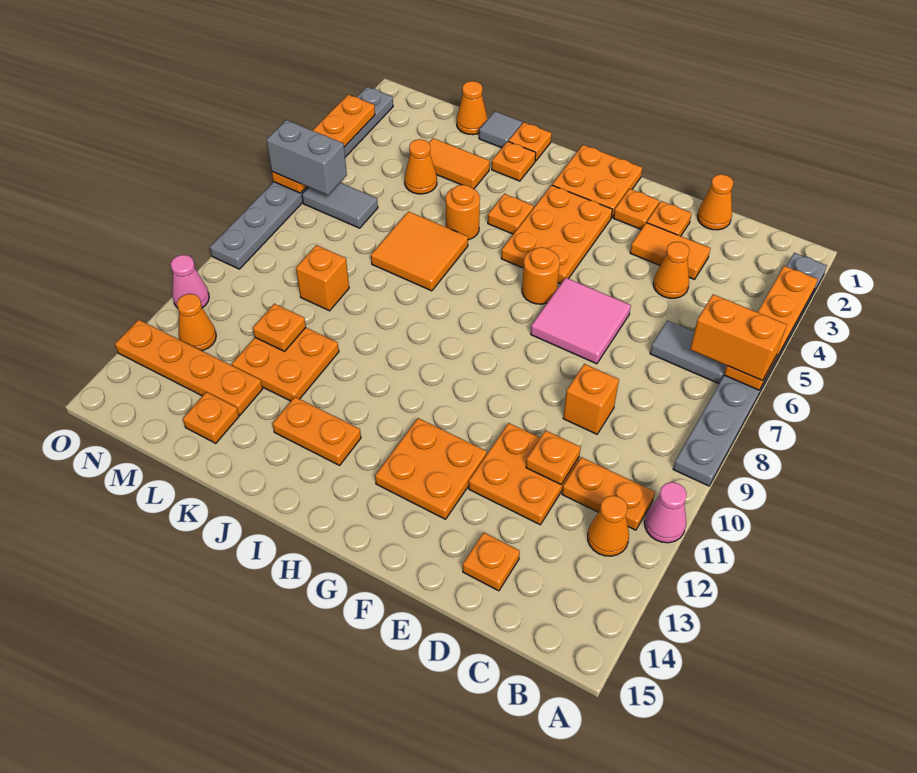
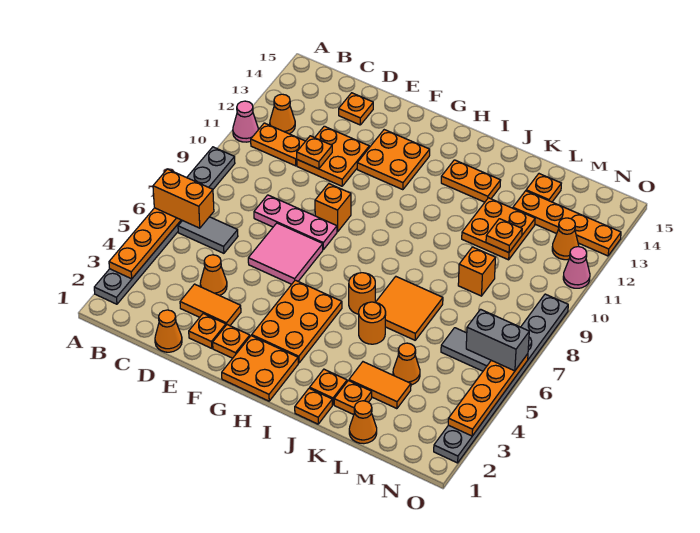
none -> pink plate D8:F8 level 1
orange brick D9 level 1 -> orange brick F9 level 1
orange round brick G6 level 1 -> orange round brick I6 level 1
orange plate I4 level 1 -> orange plate K2 level 1
grey tile K1 level 1 -> none

